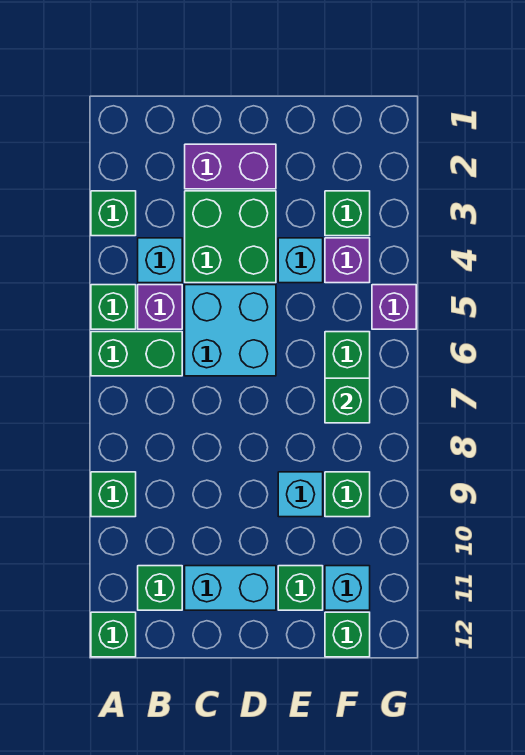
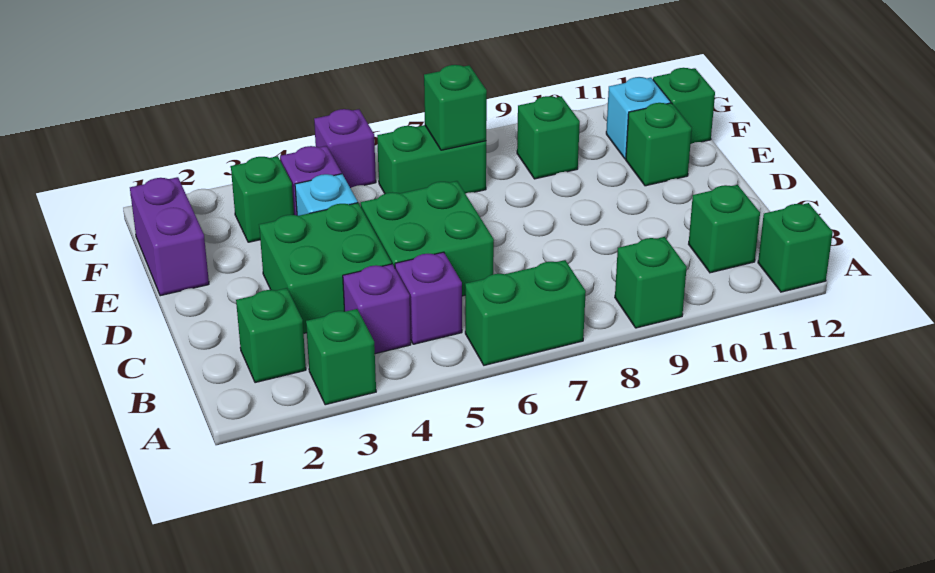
green brick A5 level 1 -> green brick B2 level 1
green brick A6:B6 level 1 -> green brick A6:A7 level 1
cyan brick B4 level 1 -> purple brick B4 level 1
purple brick C2:D2 level 1 -> purple brick E1:F1 level 1
cyan brick C5:D6 level 1 -> green brick C5:D6 level 1
cyan brick C11:D11 level 1 -> none
cyan brick E9 level 1 -> none

